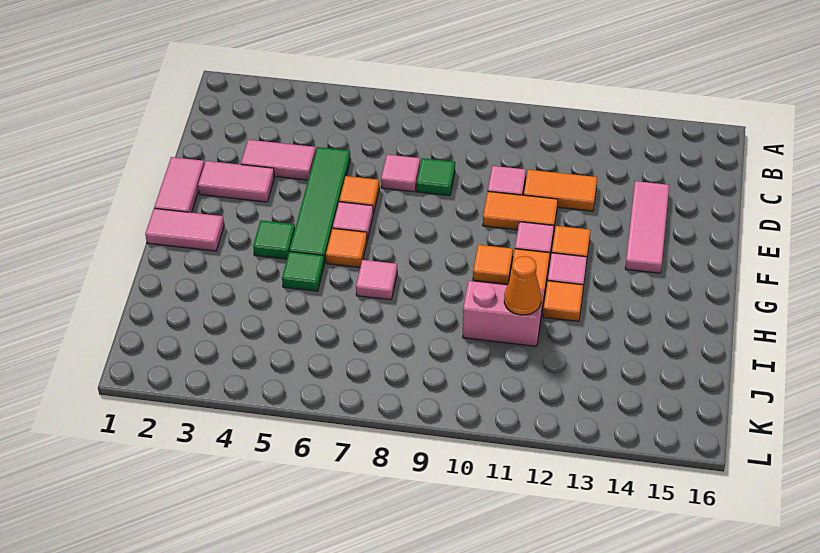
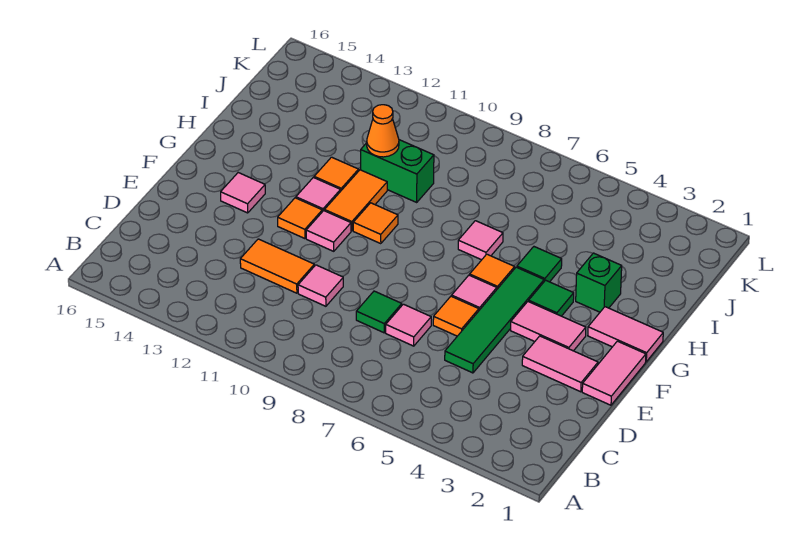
pink tile D3:D4 level 1 -> pink tile F3:F4 level 1
pink tile D14:F14 level 1 -> pink tile F14 level 1
orange tile E10:E11 level 1 -> none
none -> green brick H3 level 1
pink brick I10:I11 level 1 -> green brick I10:I11 level 1

